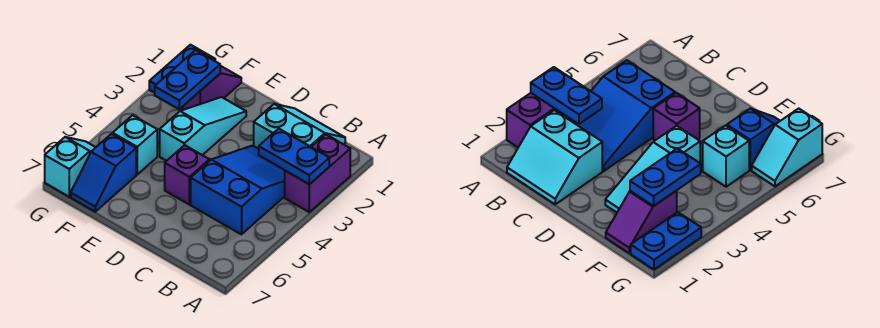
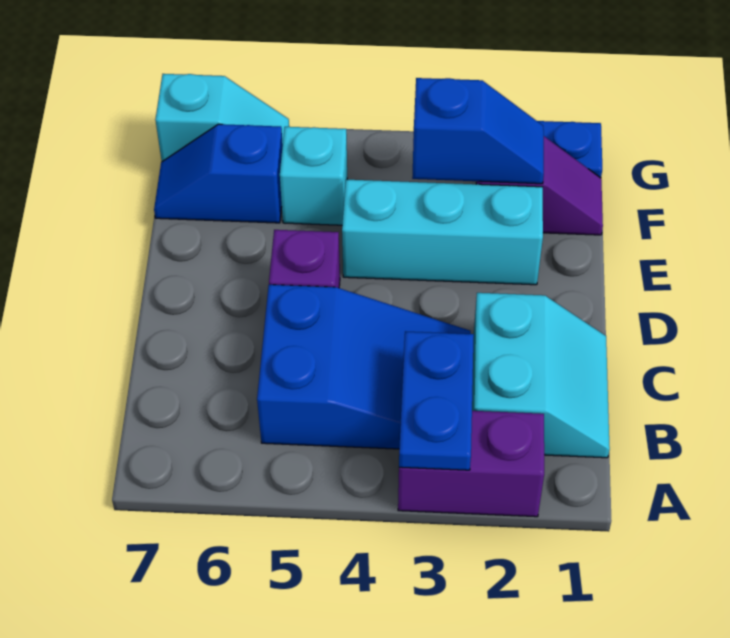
cyan slope E2:E4 level 1 top 4 -> cyan brick E2:E4 level 1
blue plate F2:F3 level 2 -> blue slope F2:F3 level 2 top 3

